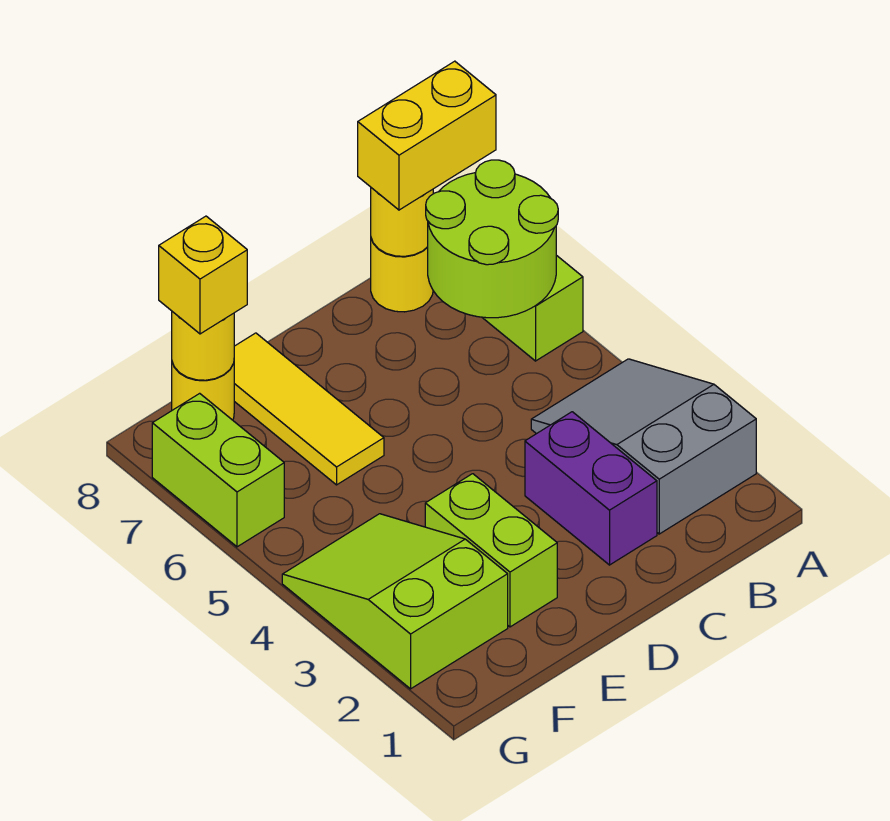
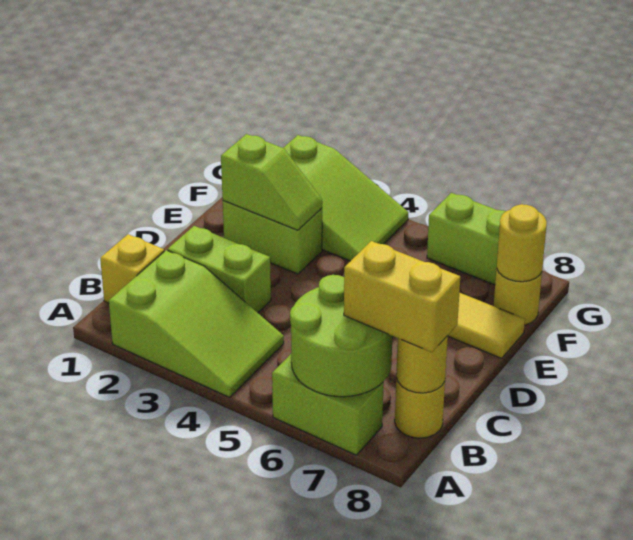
grey slope A2:B4 level 1 top 2 -> lime slope A2:B4 level 1 top 2
yellow brick A8:B8 level 3 -> yellow brick B7:B8 level 3
purple brick C2:C3 level 1 -> lime brick C2:C3 level 1
none -> lime slope E2:E3 level 2 top 2
yellow brick F8 level 3 -> yellow brick B1 level 1

